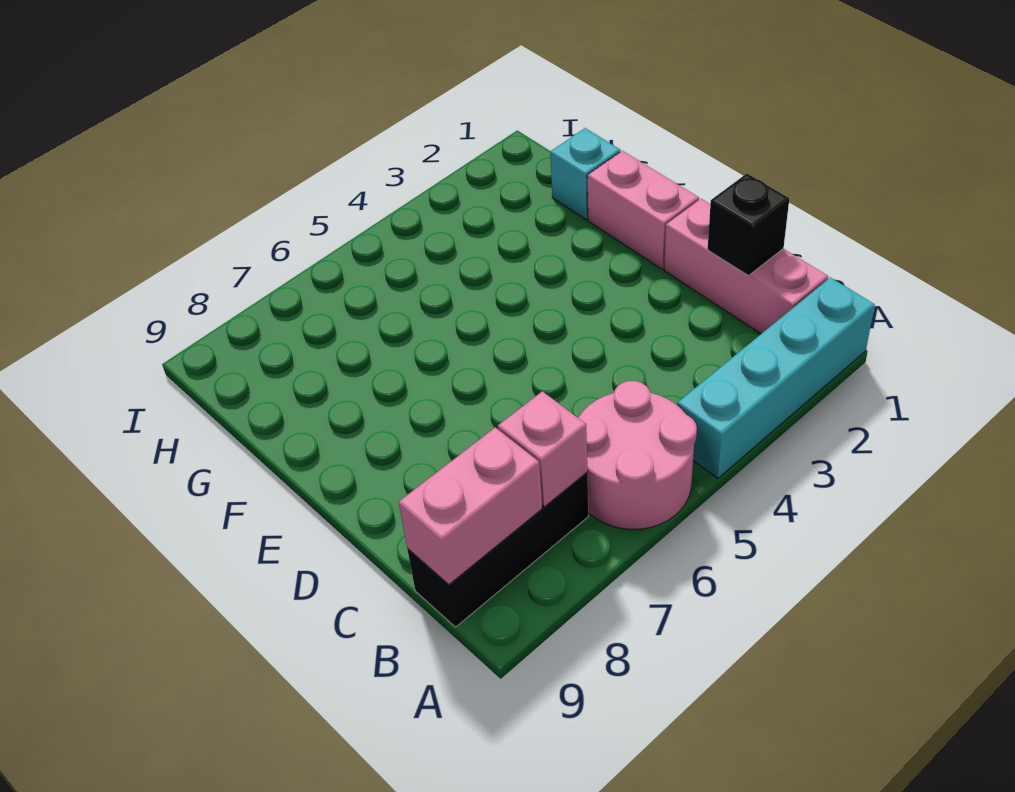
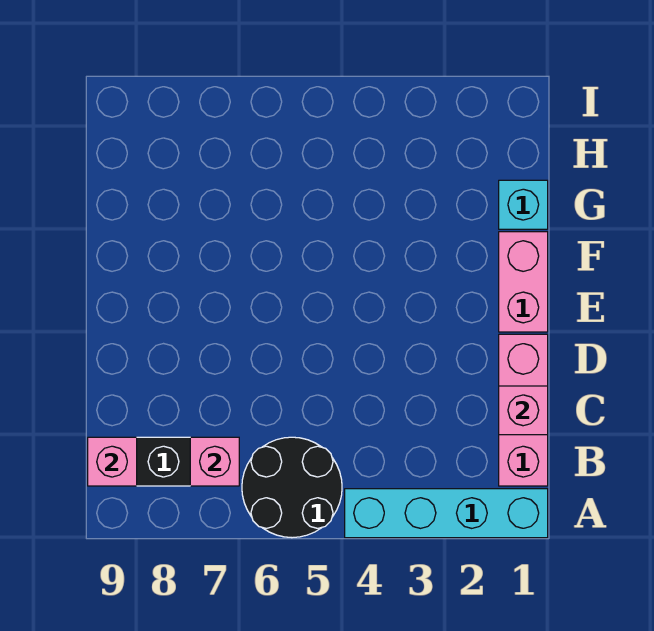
pink round brick A5:B6 level 1 -> black round brick A5:B6 level 1
pink brick B8:B9 level 2 -> pink brick B9 level 2
black brick C1 level 2 -> pink brick C1 level 2

